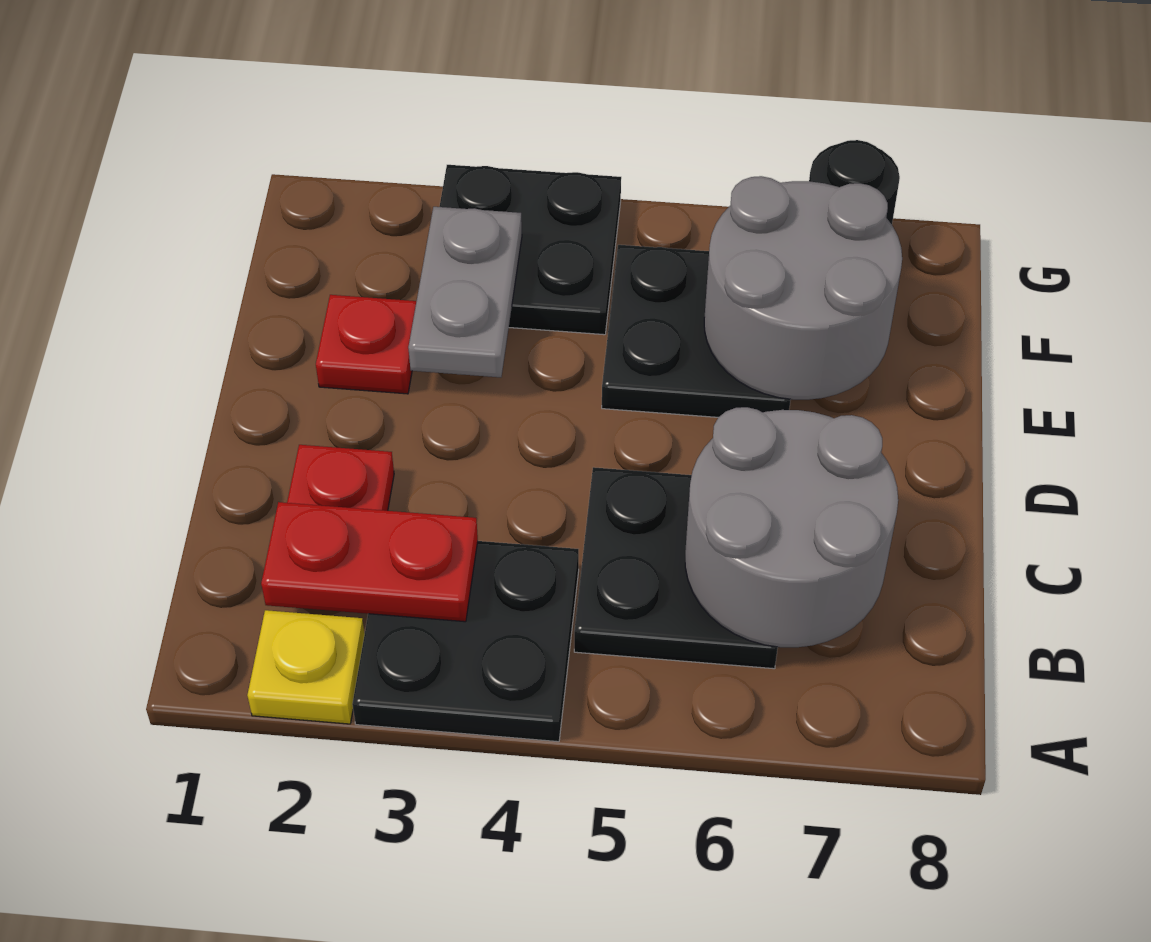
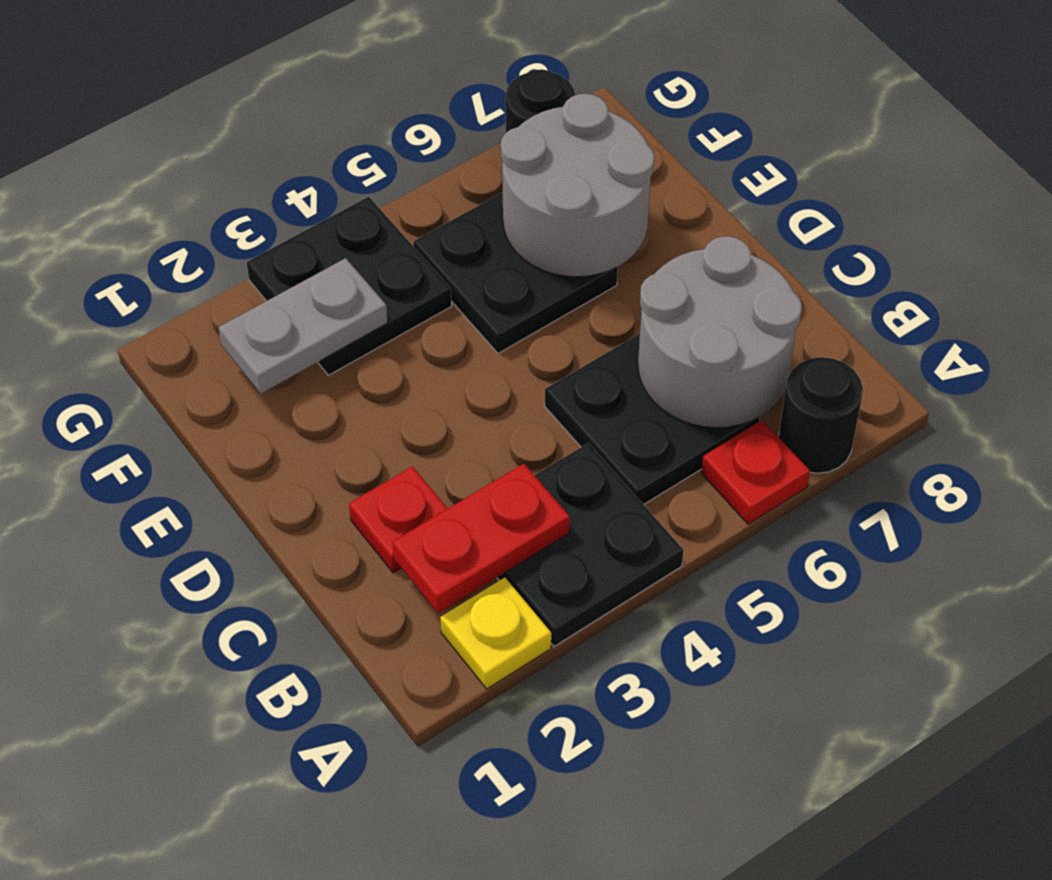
none -> black round brick A7 level 1
red plate E2 level 1 -> red plate A6 level 1
grey plate E3:F3 level 2 -> grey plate F2:F3 level 2

